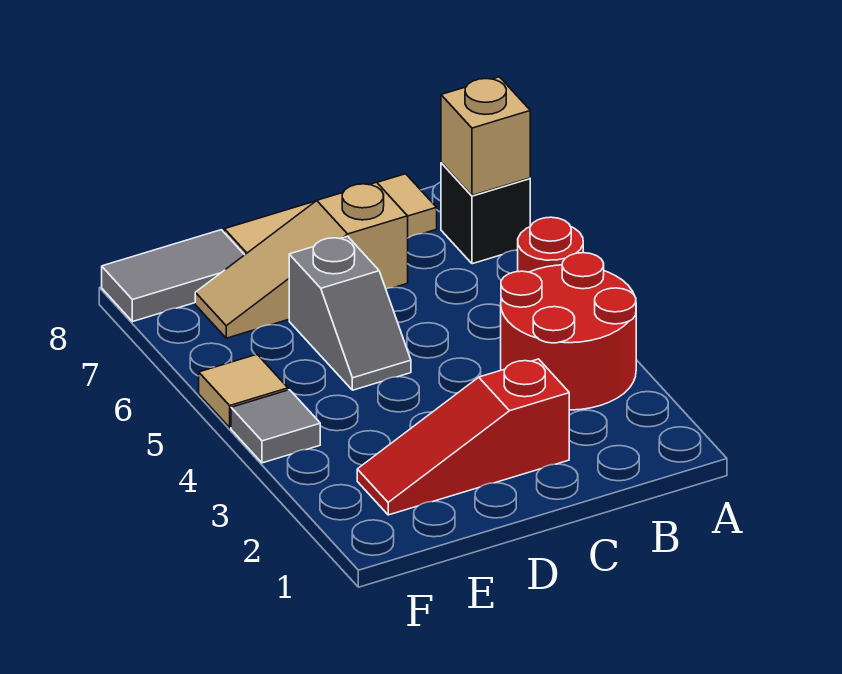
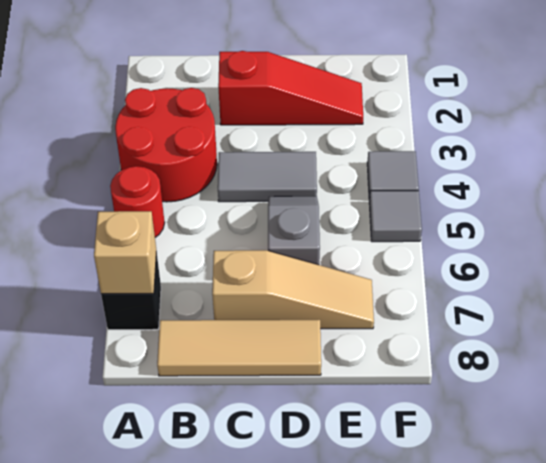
grey tile E8:F8 level 1 -> grey tile C4:D4 level 1
tan tile F5 level 1 -> grey tile F5 level 1

